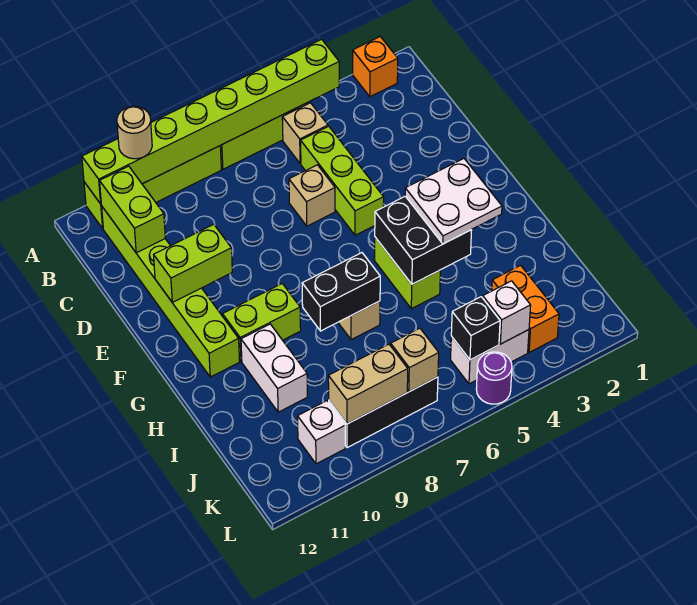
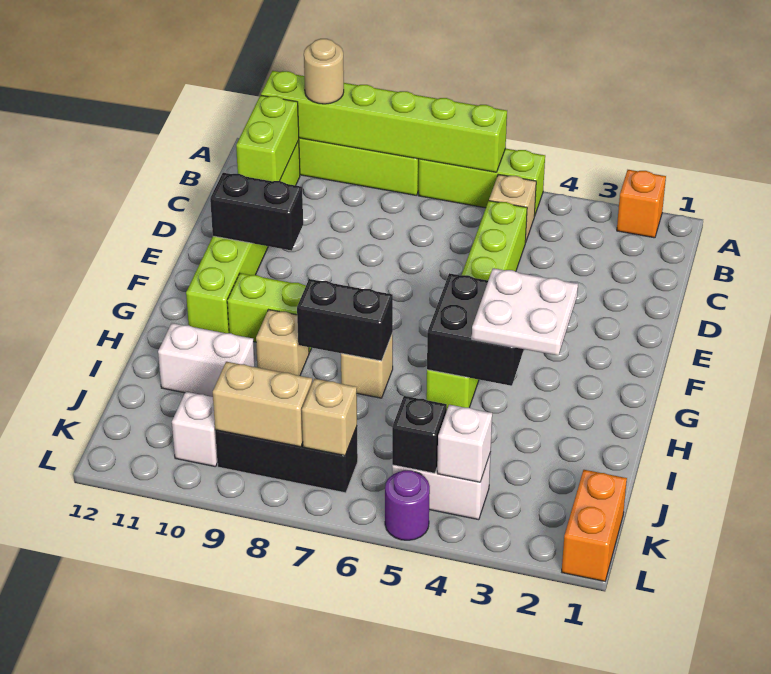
lime brick A4:A11 level 2 -> lime brick A6:A11 level 2
tan brick D6 level 1 -> tan brick H9 level 1
lime brick E10:E11 level 2 -> black brick E10:E11 level 2
white brick H10:I10 level 1 -> white brick I10:I11 level 1
orange brick J3:K3 level 1 -> orange brick K1:L1 level 1

